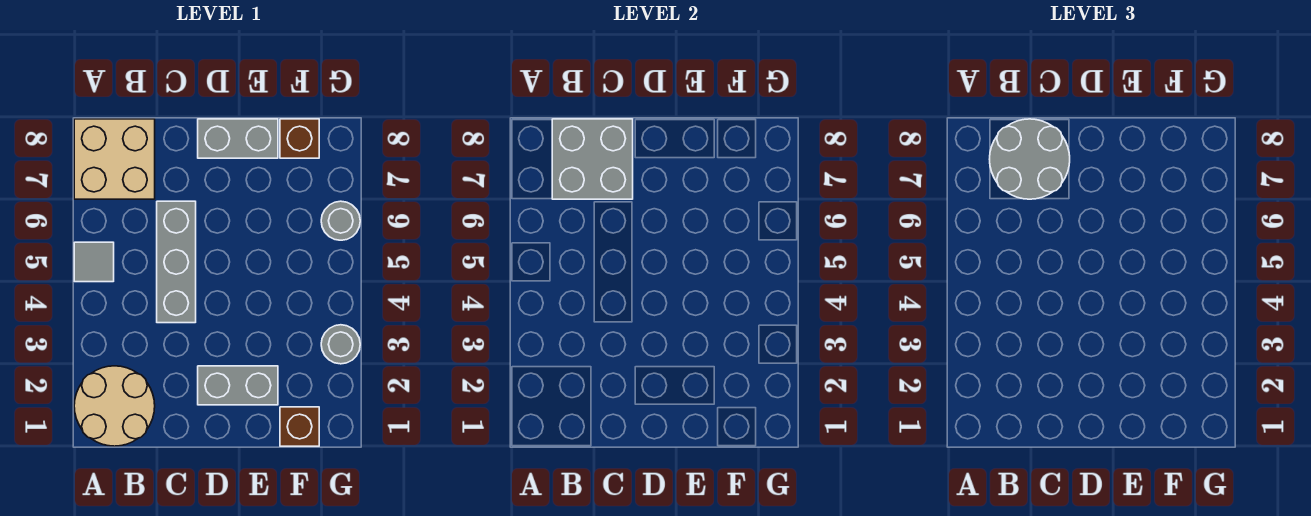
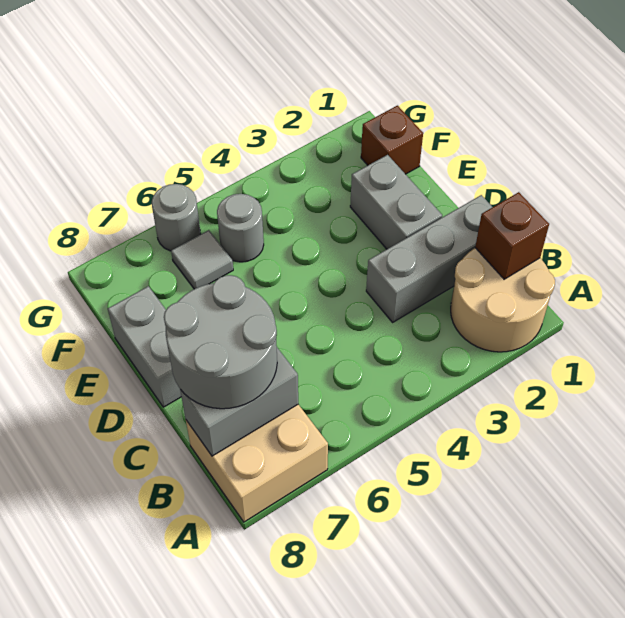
grey tile A5 level 1 -> grey tile F6 level 1
grey brick B7:C8 level 2 -> grey brick B7:B8 level 2
grey brick C4:C6 level 1 -> grey brick C1:C3 level 1
brown brick F8 level 1 -> brown brick B1 level 2
grey round brick G3 level 1 -> grey round brick F5 level 1

